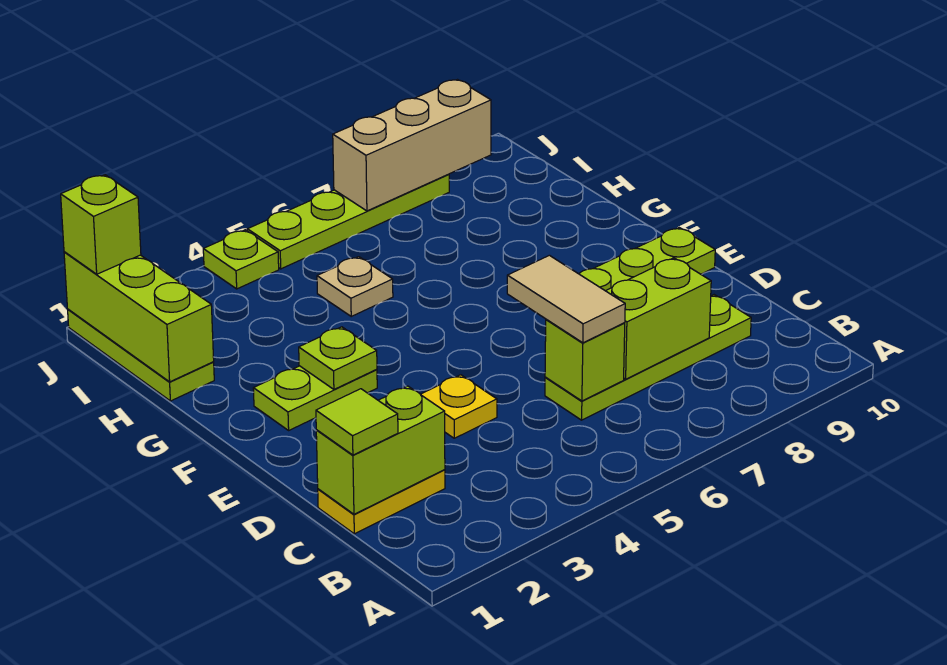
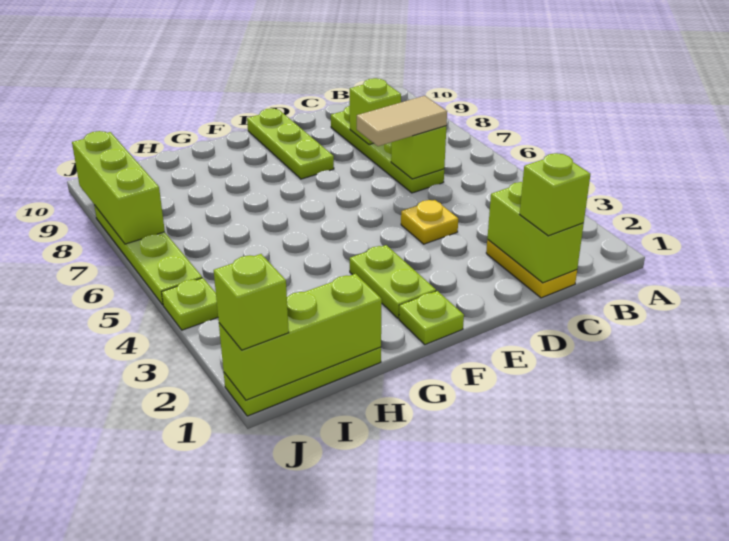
lime tile C1 level 3 -> lime brick C1 level 3
lime brick C7:C8 level 2 -> lime brick C8 level 2
lime plate F3 level 2 -> lime plate F1 level 1
tan plate H5 level 1 -> none
tan brick J7:J9 level 2 -> lime brick J7:J9 level 2

